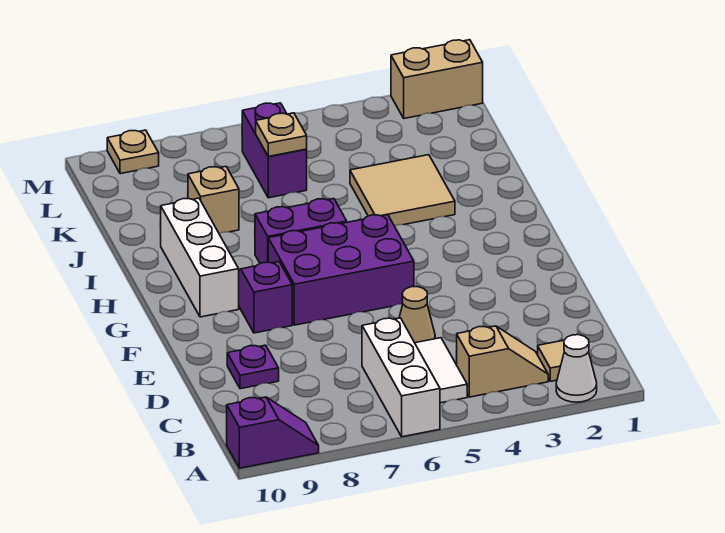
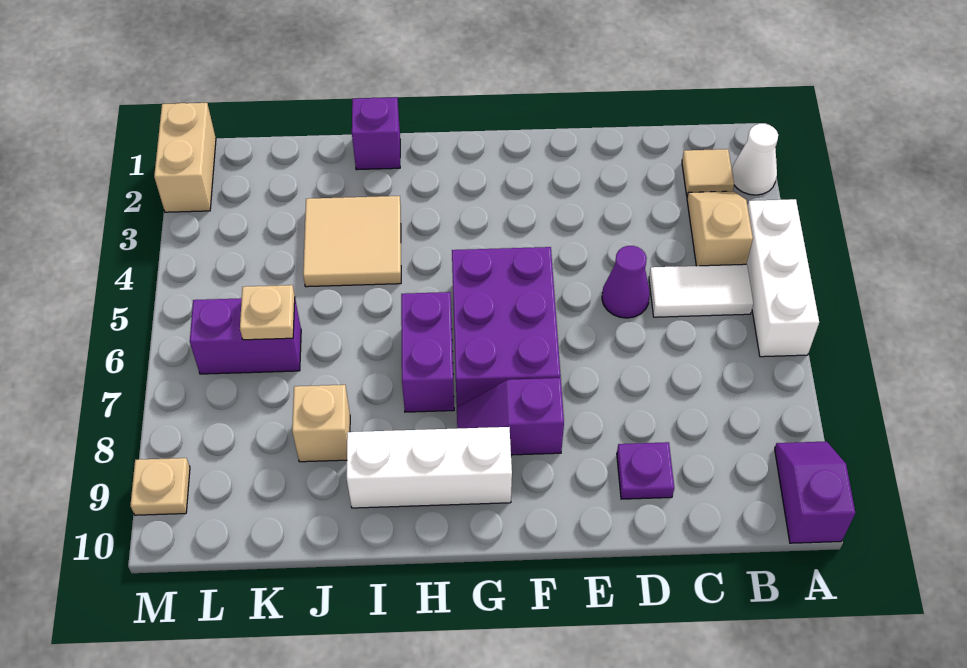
white brick A6:C6 level 1 -> white brick A4:A6 level 1
tan cone D5 level 1 -> purple cone D5 level 1
none -> purple brick I1 level 1

